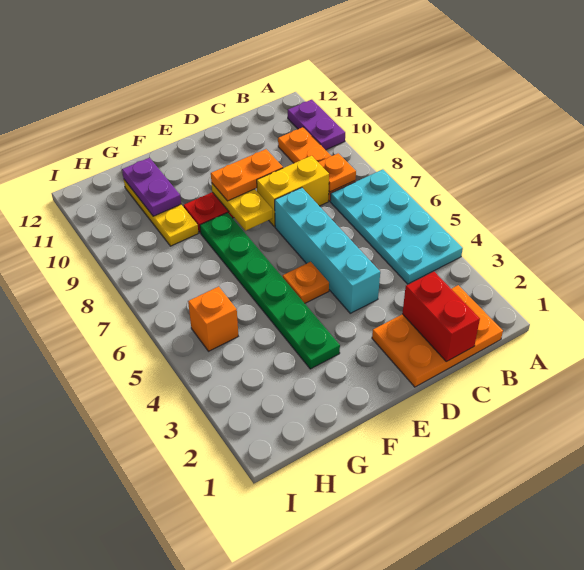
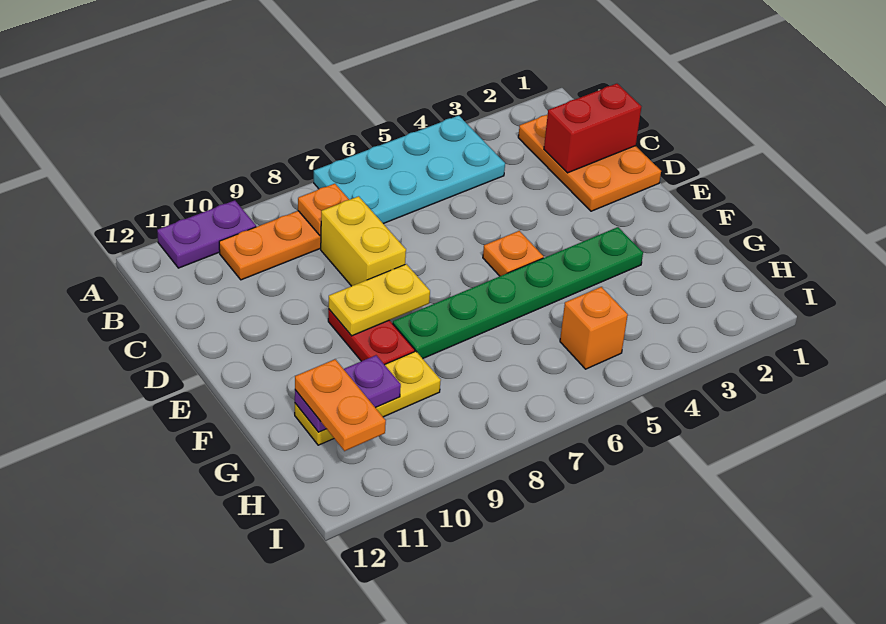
cyan brick D4:D7 level 1 -> none
orange plate D9:E9 level 3 -> orange plate G11:H11 level 3

